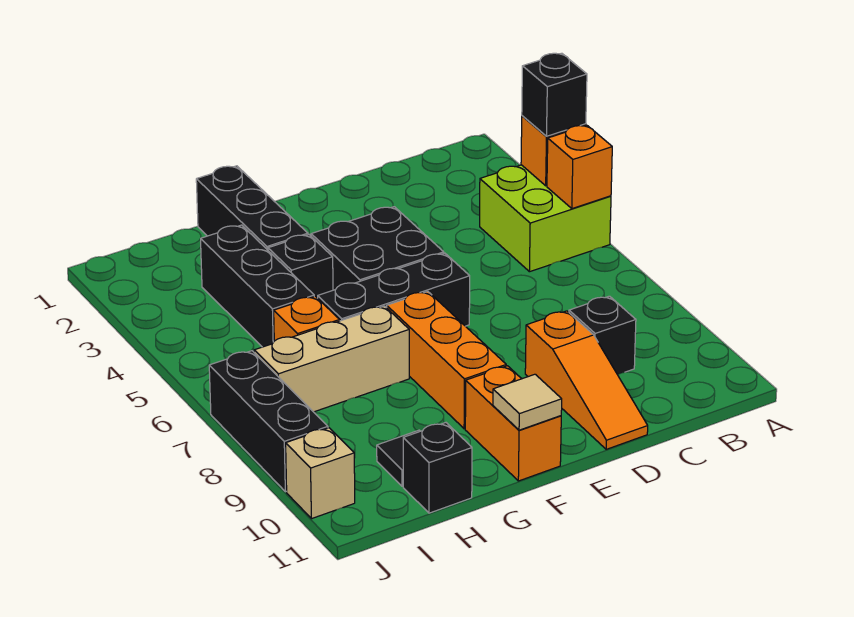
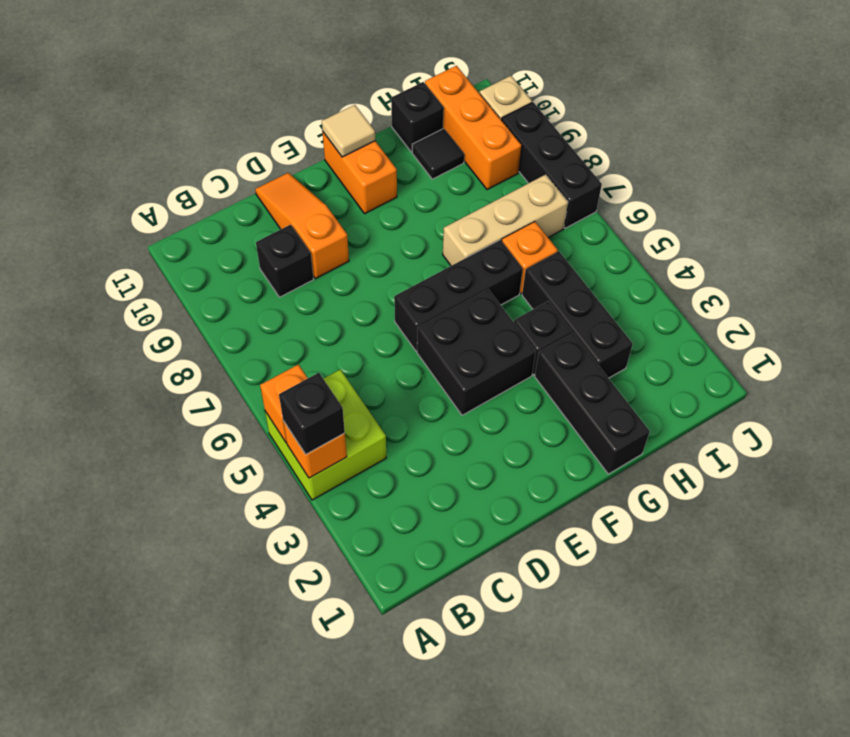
orange brick F7:F9 level 1 -> orange brick I9:I11 level 1

